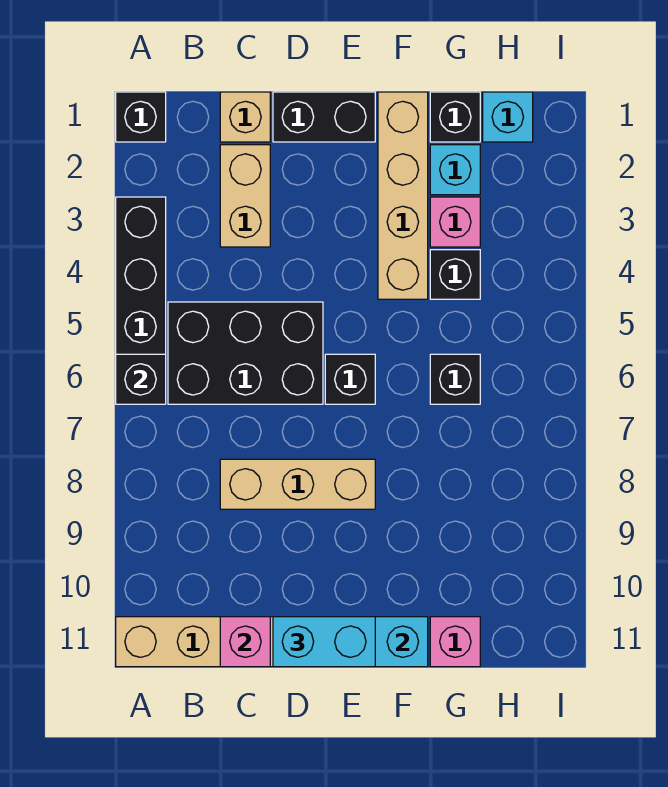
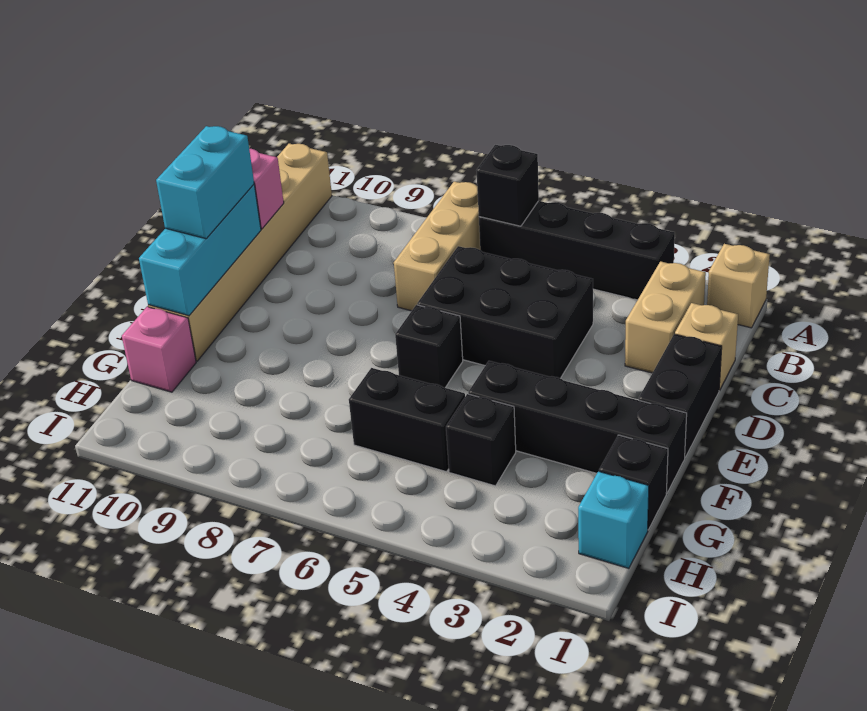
black brick A1 level 1 -> tan brick A1 level 1
black brick B5:D6 level 1 -> black brick C4:D6 level 1
tan brick C2:C3 level 1 -> tan brick B2:C2 level 1
tan brick C8:E8 level 1 -> tan brick A7:C7 level 1
tan brick F1:F4 level 1 -> black brick F1:F4 level 1
cyan brick G2 level 1 -> none
pink brick G3 level 1 -> none
black brick G6 level 1 -> black brick G5:G6 level 1

